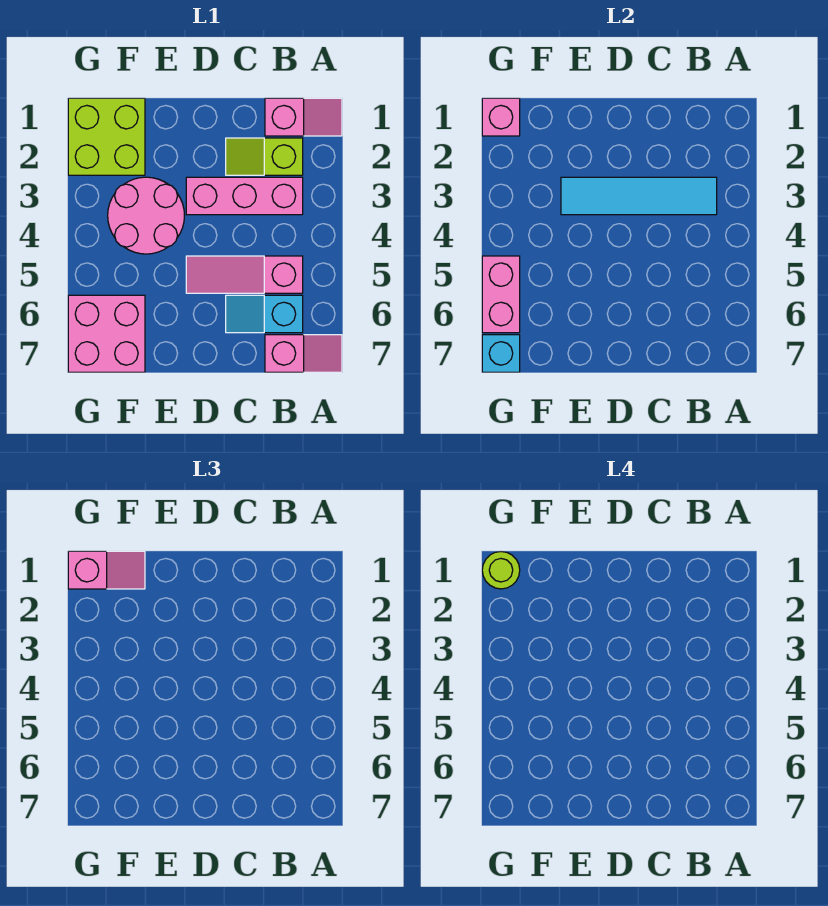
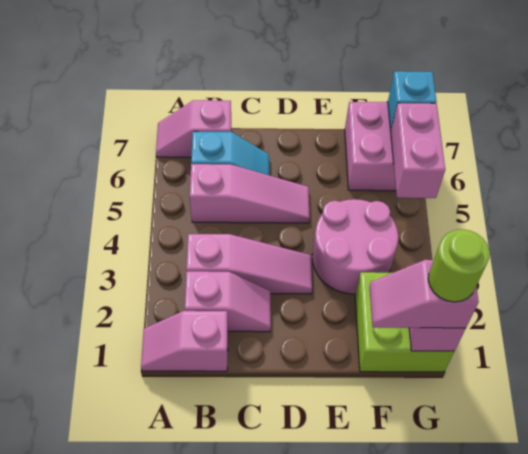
lime slope B2:C2 level 1 top B -> pink slope B2:C2 level 1 top B
pink brick B3:D3 level 1 -> pink slope B3:D3 level 1 top B
cyan tile B3:E3 level 2 -> none

